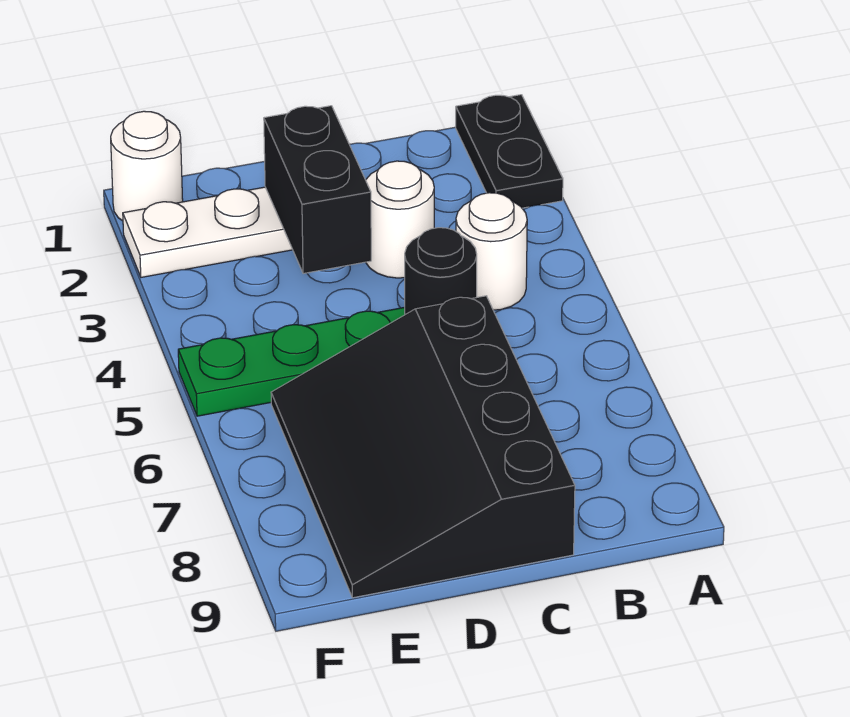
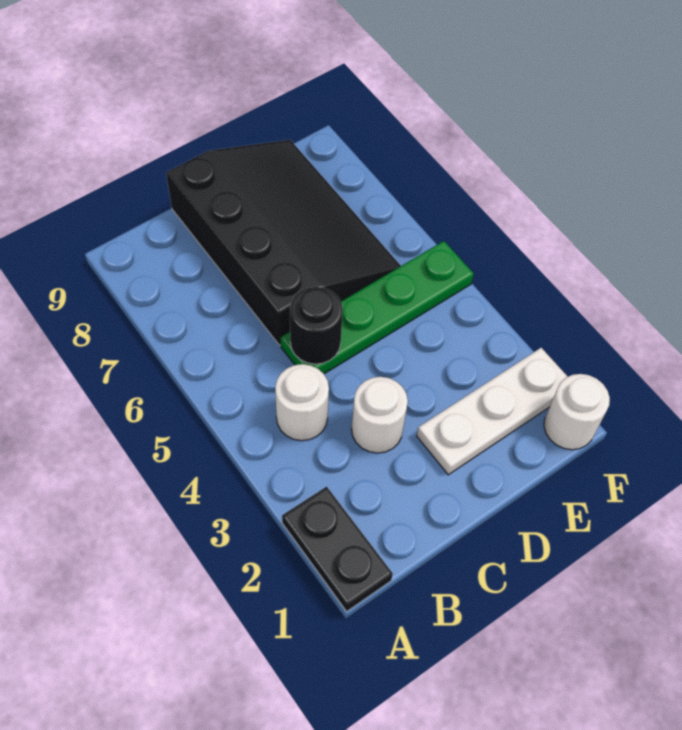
black brick D2:D3 level 2 -> none

